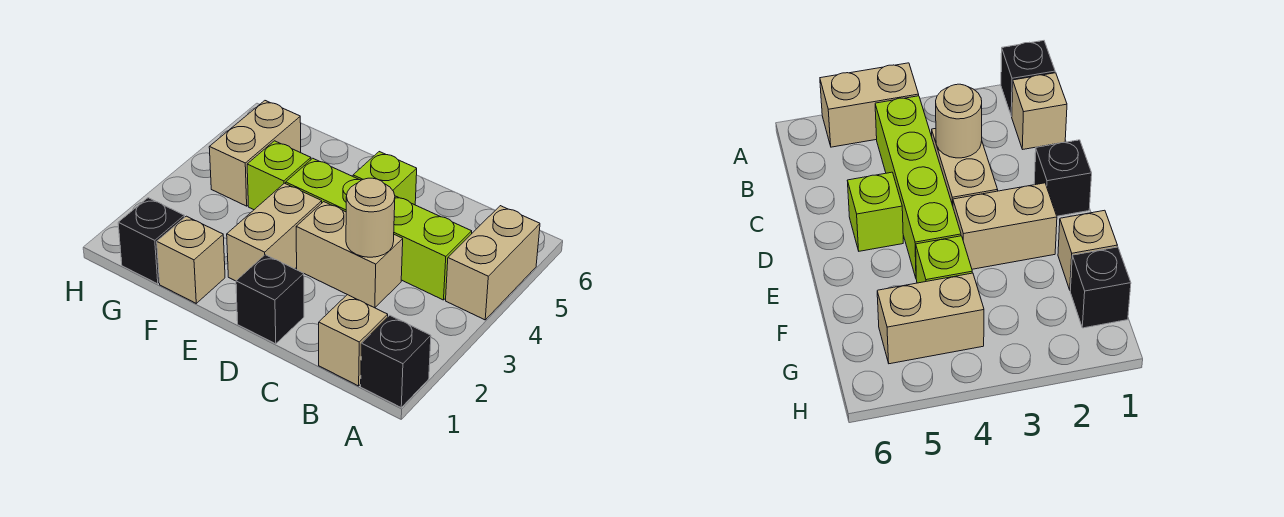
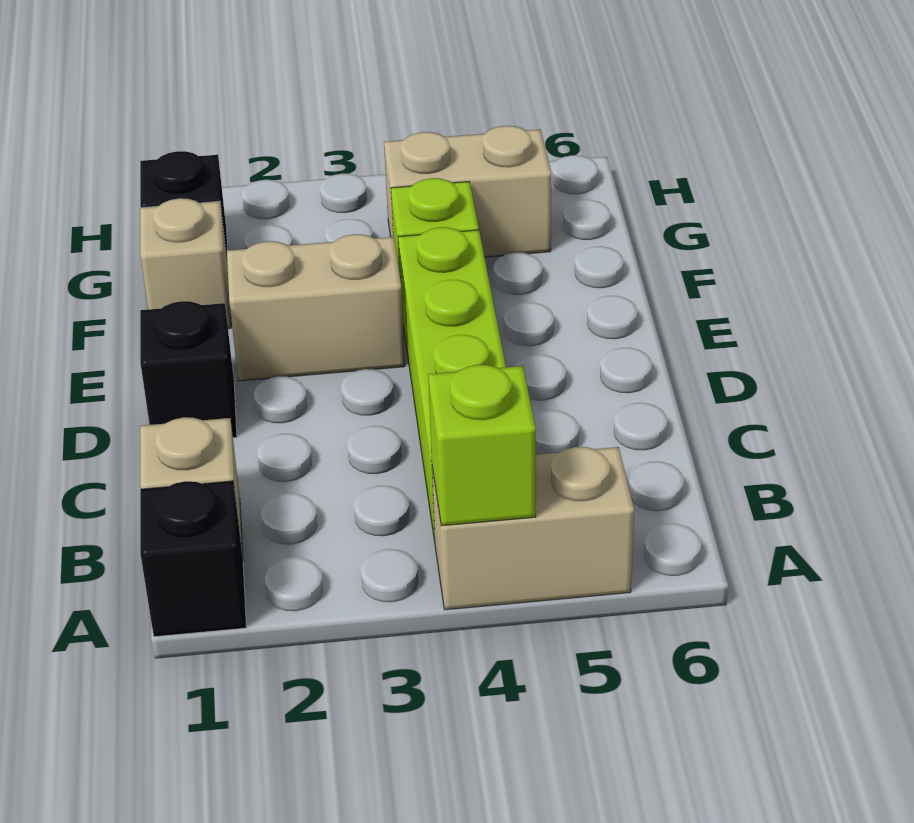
tan brick C3:D3 level 1 -> none
tan round brick C3 level 2 -> none
lime brick D5 level 1 -> lime brick A4 level 2

